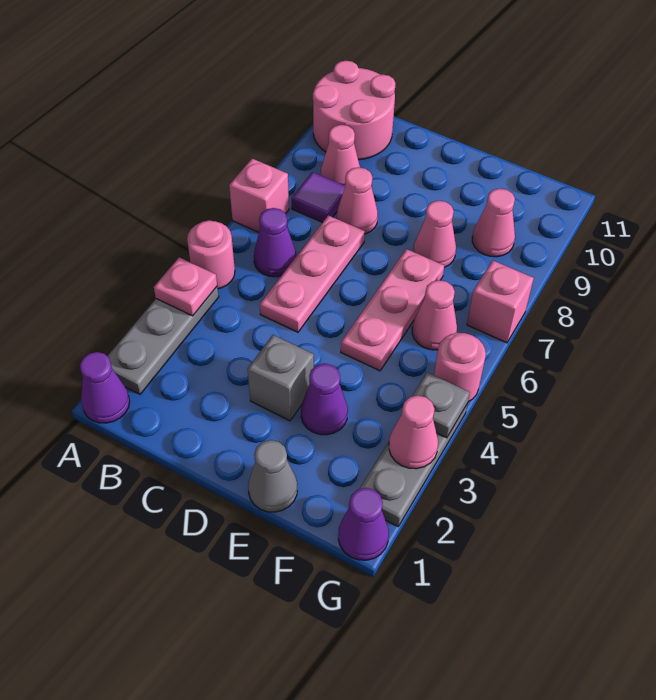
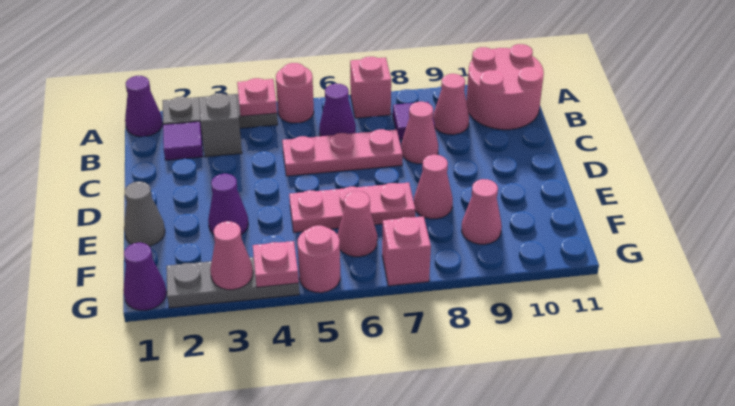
none -> purple tile B2 level 1
grey brick D3 level 1 -> grey brick B3 level 1
grey plate G4 level 2 -> pink plate G4 level 2

